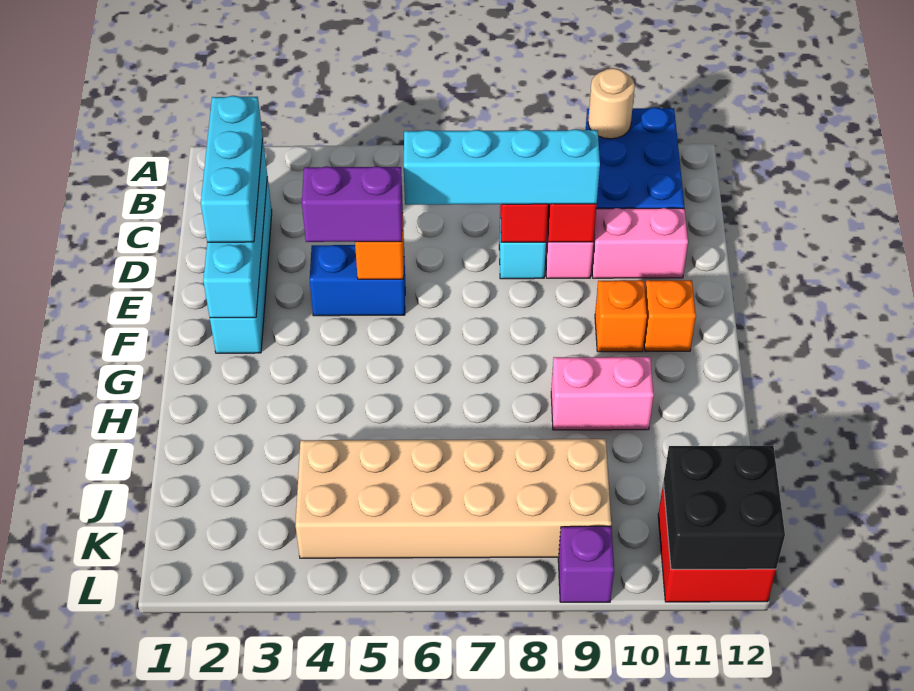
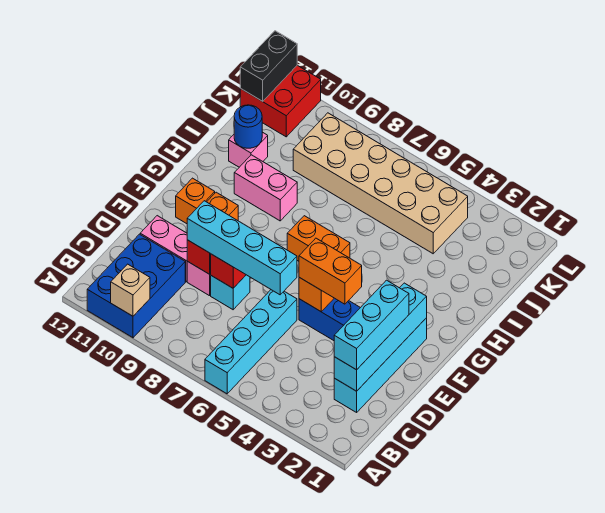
none -> cyan brick A6:D6 level 1
tan round brick A10 level 2 -> tan brick A10 level 2
purple brick E4:E5 level 3 -> orange brick E4:E5 level 3
none -> orange brick G6:G7 level 1
none -> pink brick I11 level 1
none -> blue round brick I11 level 2
black brick K11:L12 level 2 -> black brick K12:L12 level 2
purple brick L9 level 1 -> none

